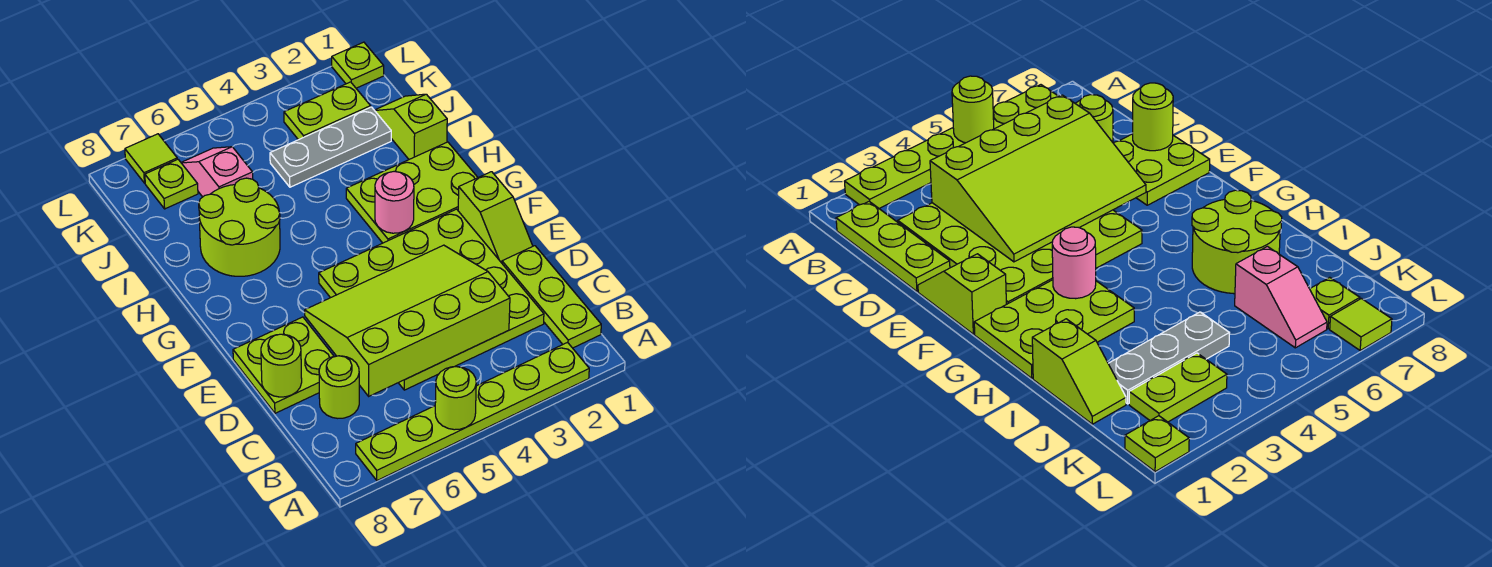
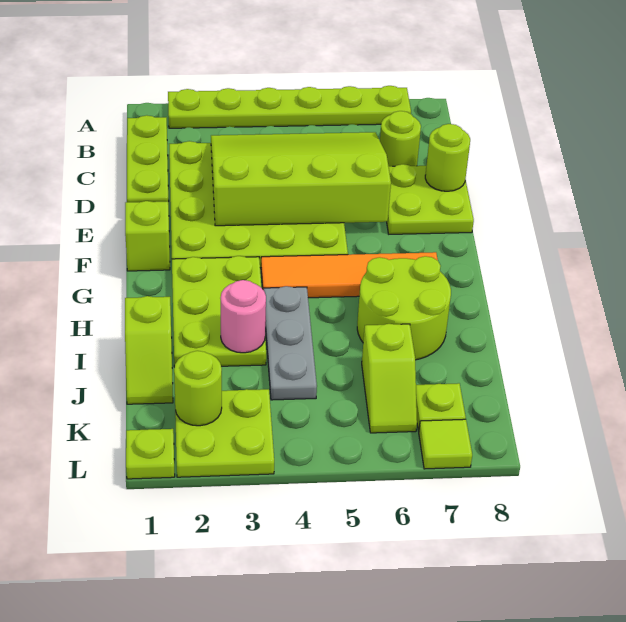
lime round brick A5 level 2 -> lime round brick K2 level 2
lime slope C3:E6 level 2 top C -> lime slope C3:E6 level 2 top E
lime plate G1:H3 level 1 -> lime plate G2:I3 level 1
pink round brick G3 level 2 -> pink round brick I3 level 2
none -> orange tile G4:G7 level 1
grey plate J2:J4 level 1 -> grey plate H4:J4 level 1
pink slope J6:K6 level 1 top J -> lime slope J6:K6 level 1 top J
lime plate K2:K3 level 1 -> lime plate K2:L3 level 1

